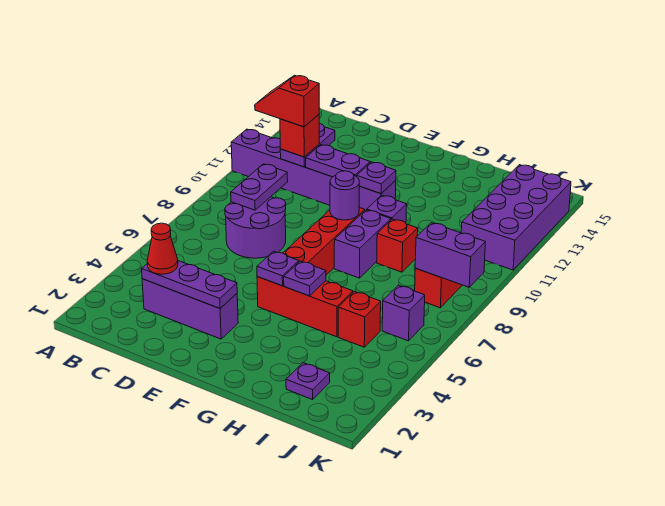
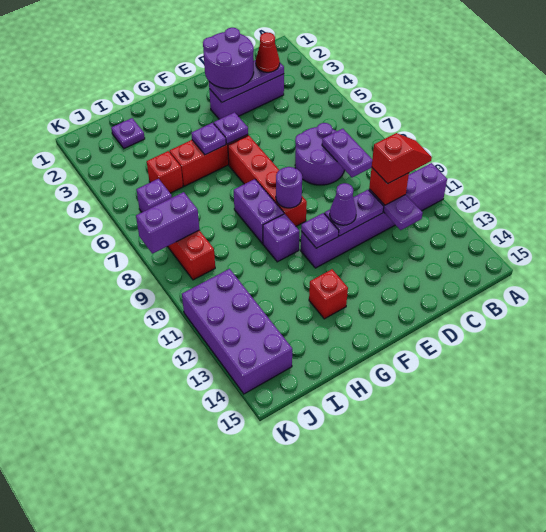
none -> purple round brick D2:E3 level 3
none -> purple cone E11 level 3
red brick H9 level 1 -> red brick G13 level 1

